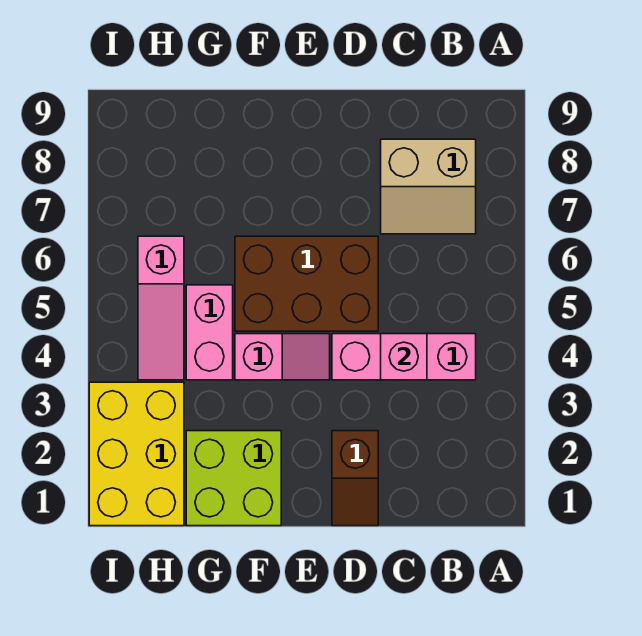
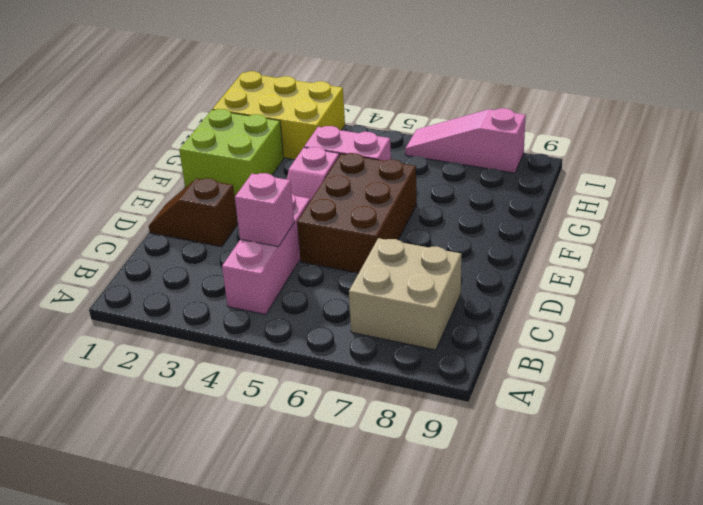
tan slope B7:C8 level 1 top 8 -> tan brick B7:C8 level 1
pink slope H4:H6 level 1 top 6 -> pink slope I6:I8 level 1 top 8

